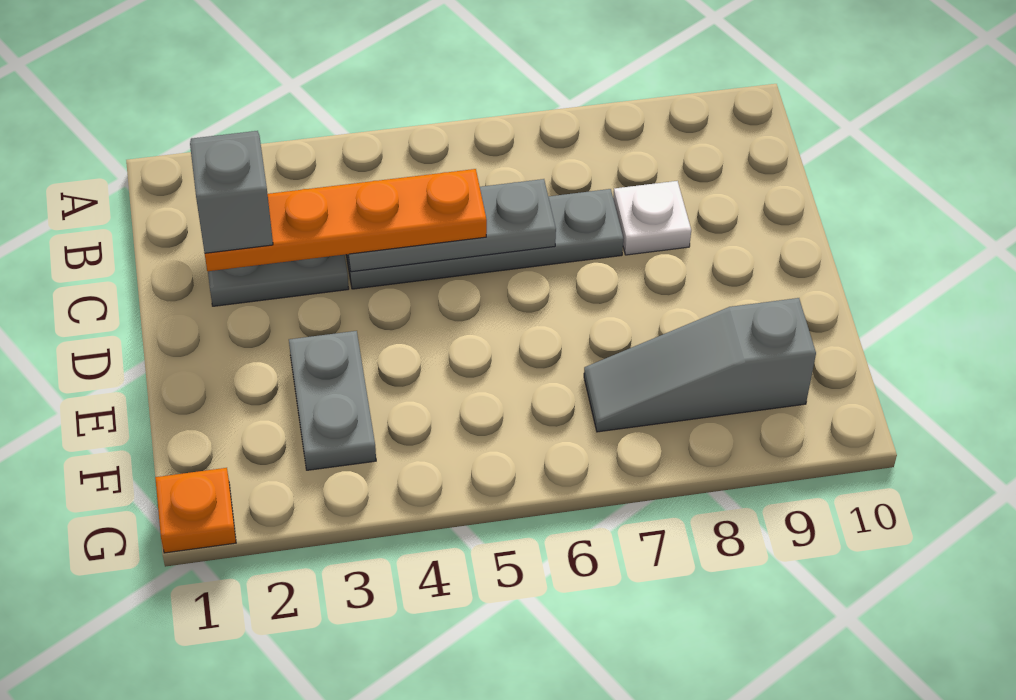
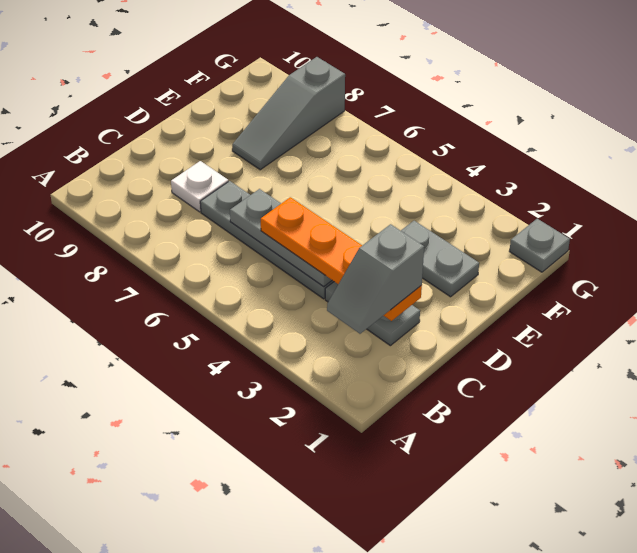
grey plate E3:F3 level 1 -> grey plate E2:E3 level 1
grey slope F7:F9 level 1 top 9 -> grey slope E8:G8 level 1 top G
orange plate G1 level 1 -> grey plate G1 level 1

